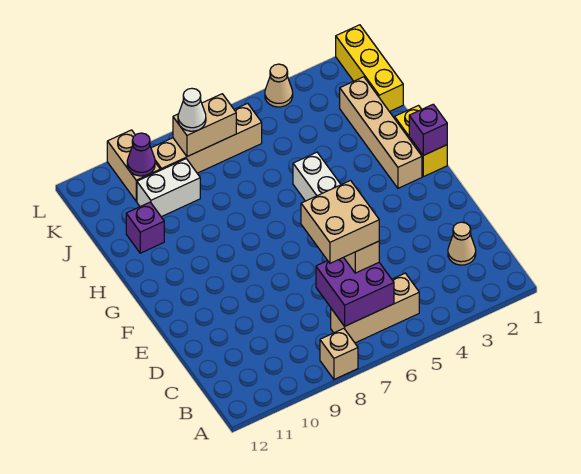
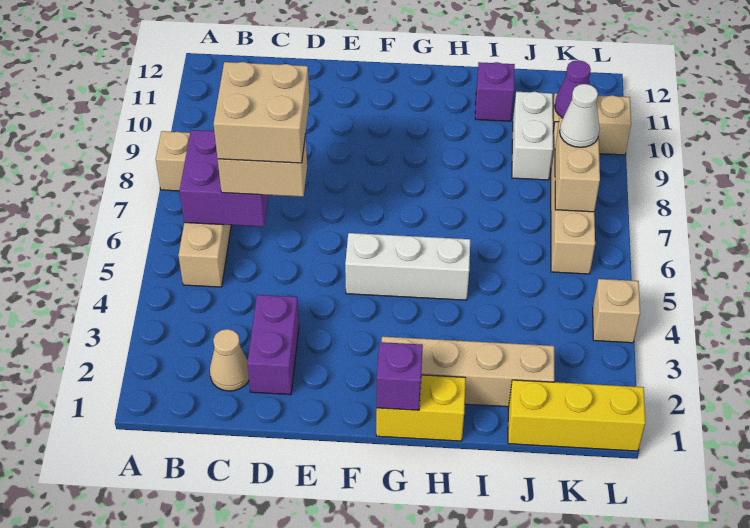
none -> purple brick D2:D3 level 1
tan cone L4 level 1 -> tan brick L4 level 1

